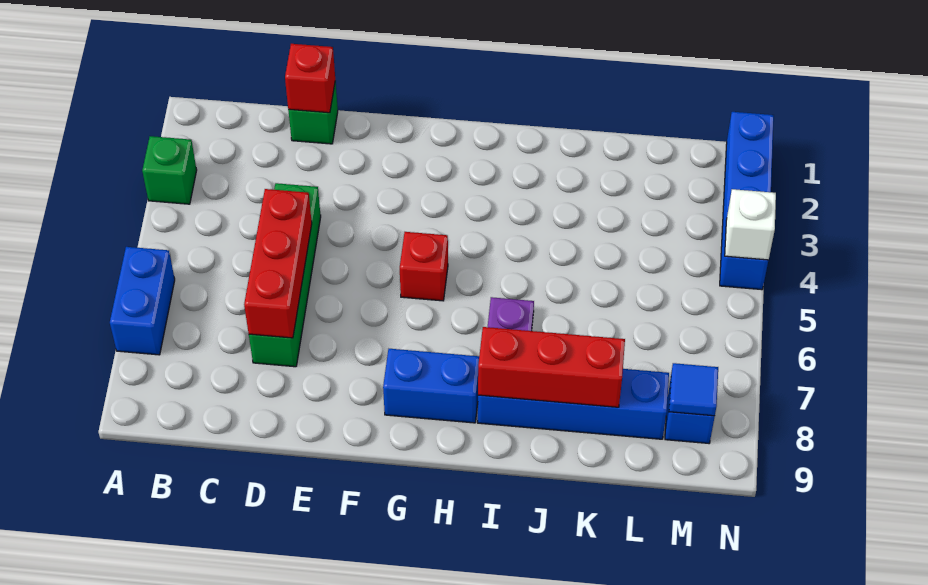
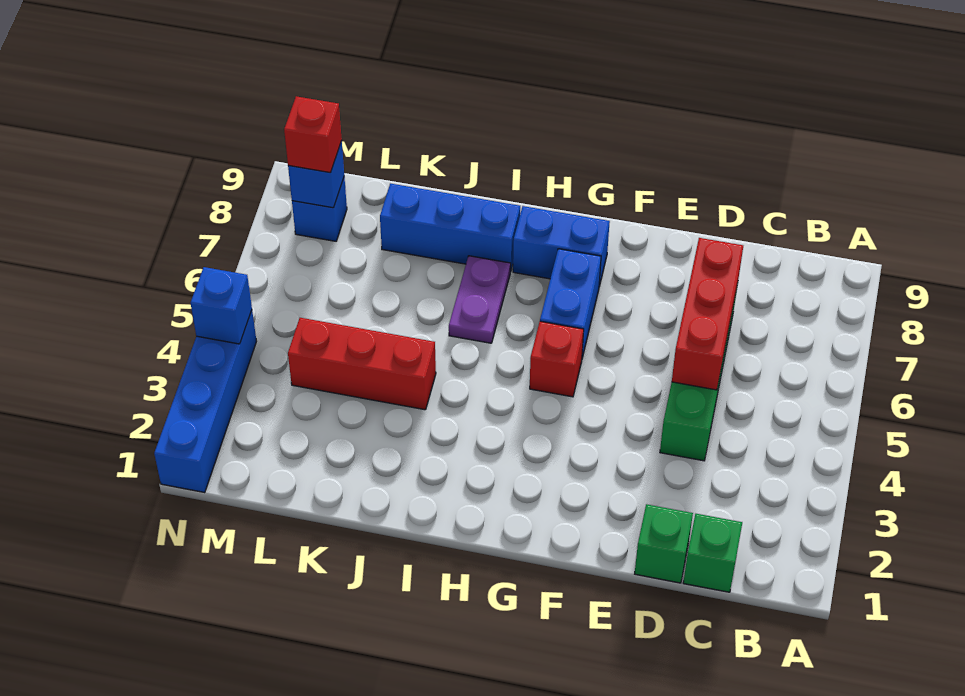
green brick A3 level 1 -> green brick C1 level 1
blue brick A6:A7 level 1 -> blue brick G6:G7 level 1
red brick D1 level 2 -> red brick M8 level 3
blue brick I8:L8 level 1 -> blue brick I8:K8 level 1
red brick I8:K8 level 2 -> red brick J4:L4 level 1
blue tile M8 level 2 -> blue brick M8 level 2
white brick N4 level 2 -> blue brick N4 level 2

